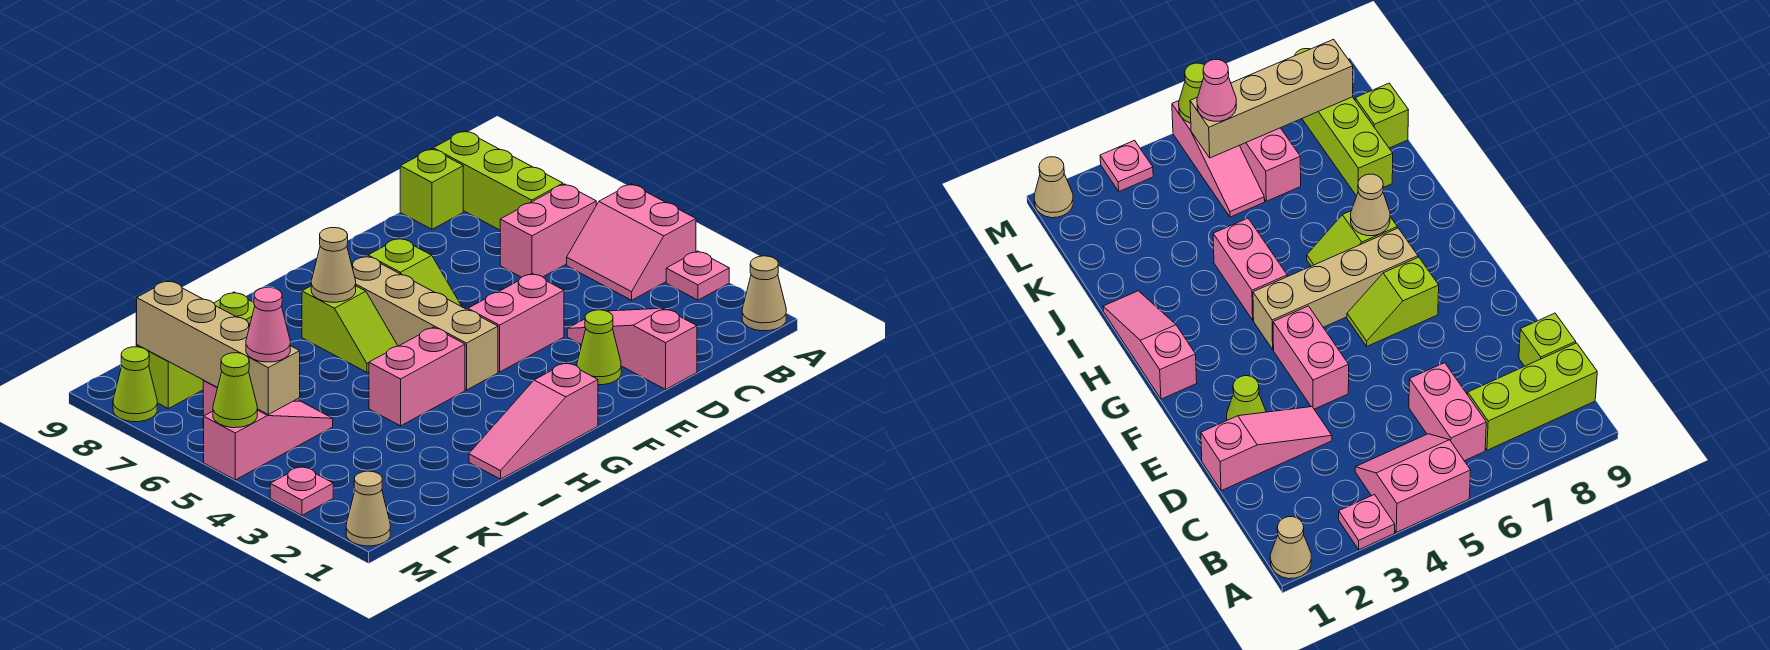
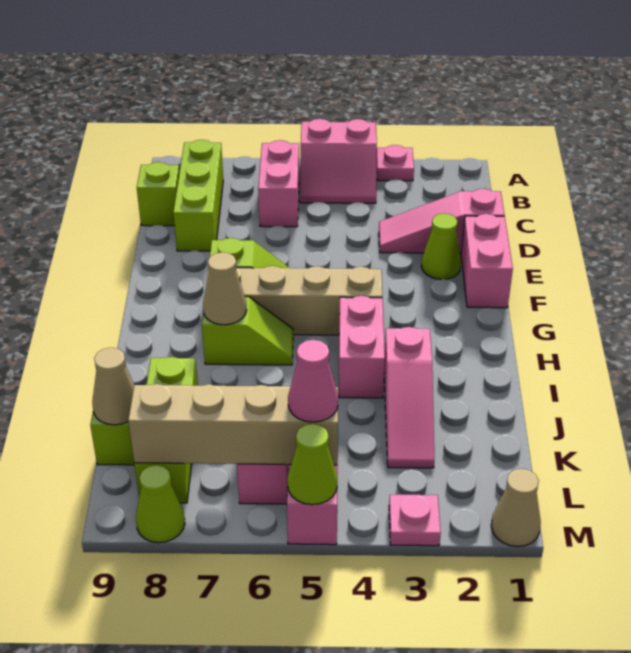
tan cone A1 level 1 -> tan cone K9 level 2
lime brick B7:B9 level 1 -> lime brick B8:D8 level 1
pink brick E4:F4 level 1 -> pink brick E1:F1 level 1
pink slope G1:I1 level 1 top G -> pink slope I3:K3 level 1 top I

